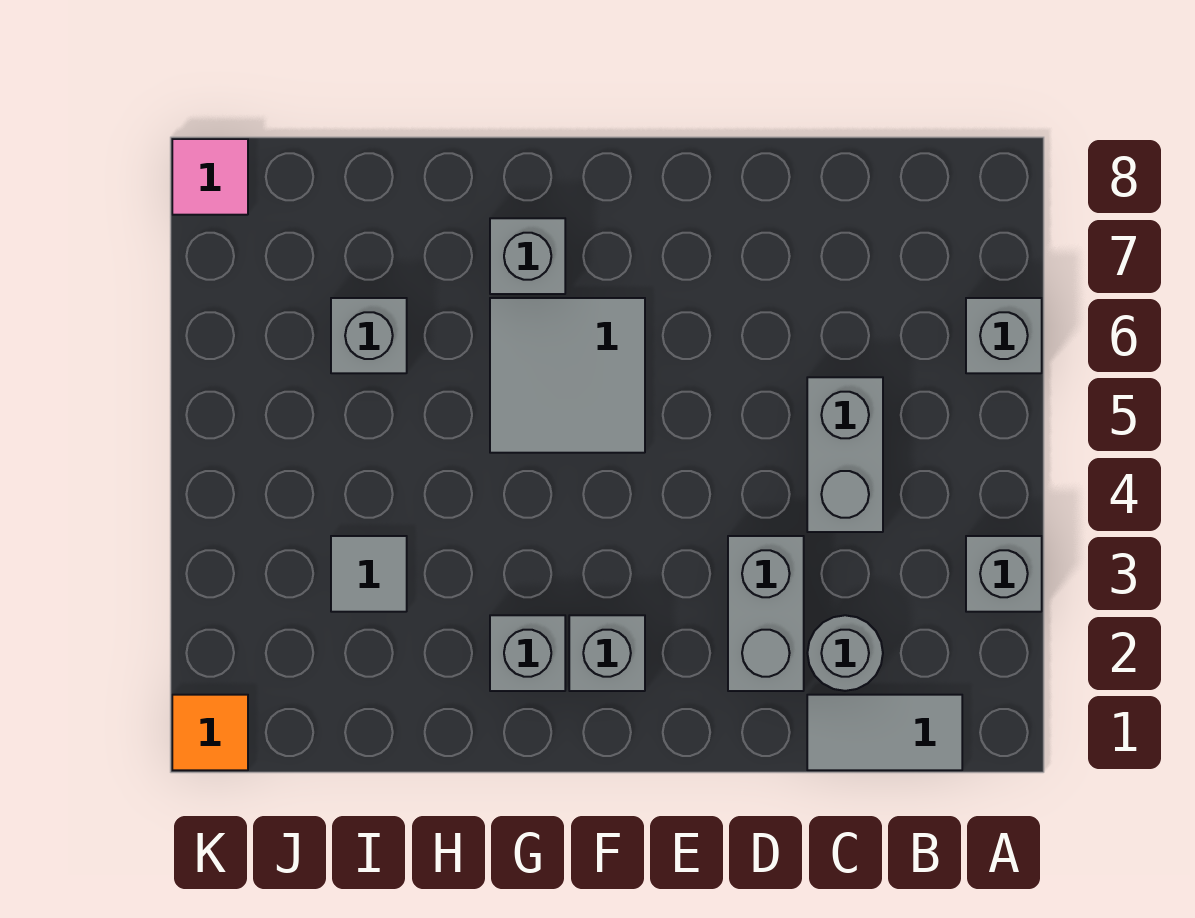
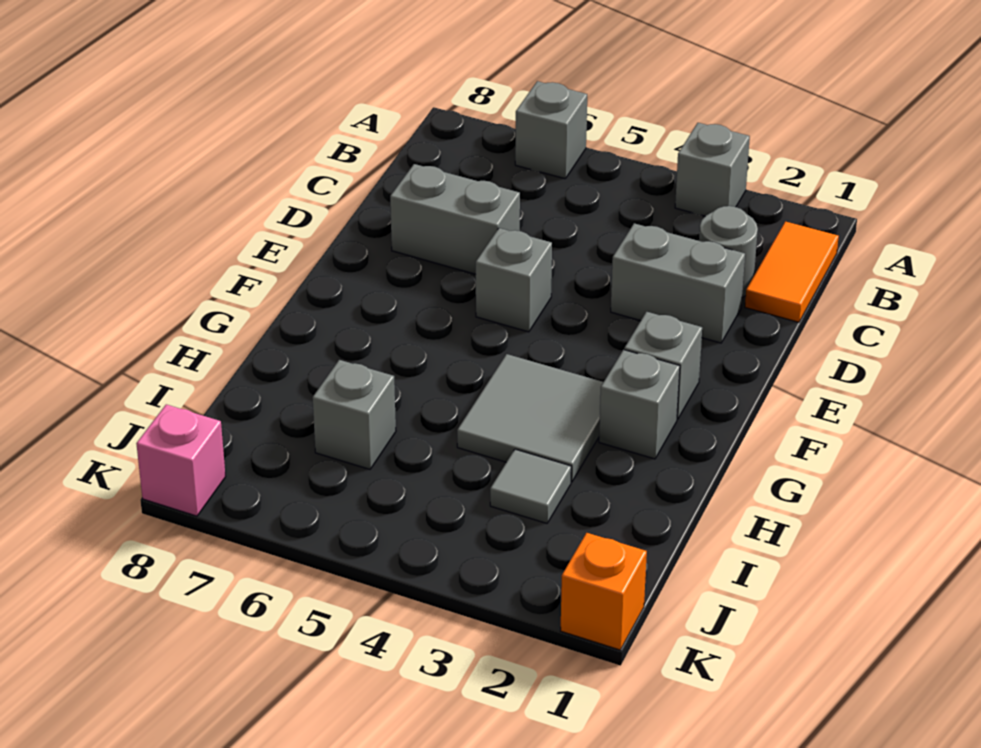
grey tile B1:C1 level 1 -> orange tile B1:C1 level 1
grey brick C4:C5 level 1 -> grey brick D6:D7 level 1
grey tile F5:G6 level 1 -> grey tile G3:H4 level 1
grey brick G7 level 1 -> grey brick E5 level 1
orange tile K1 level 1 -> orange brick K1 level 1
pink tile K8 level 1 -> pink brick K8 level 1

